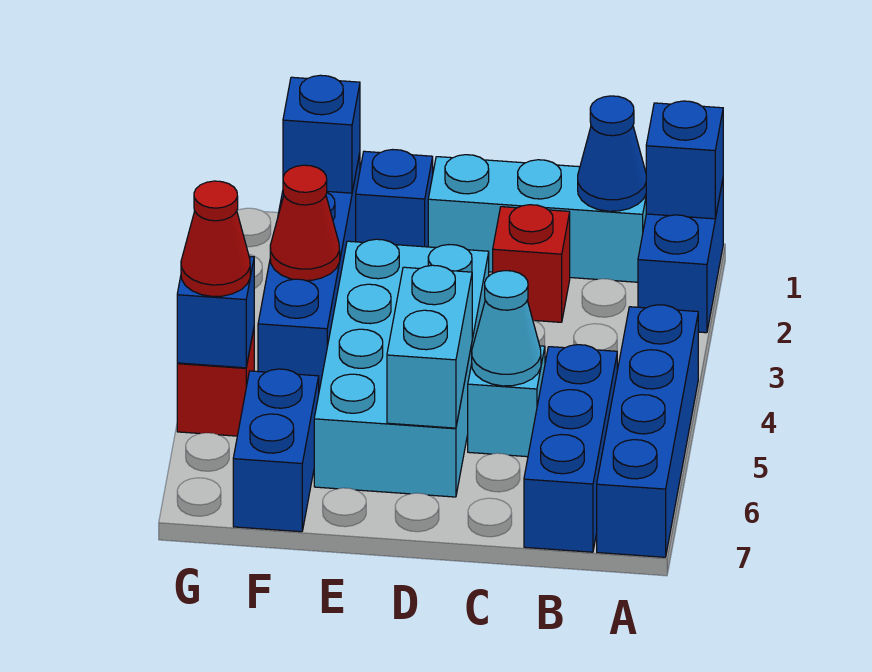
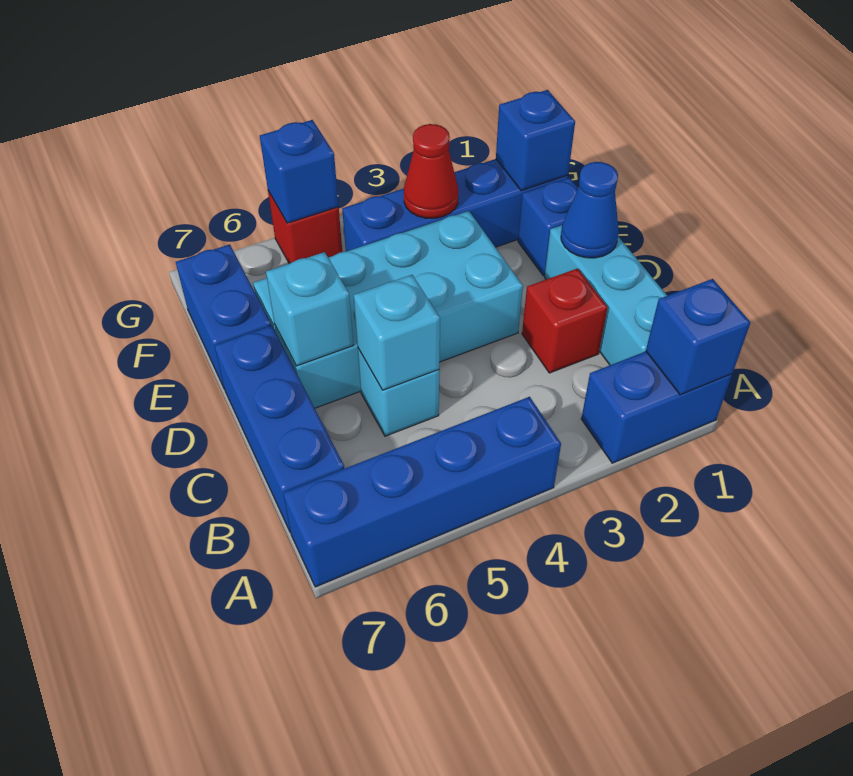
blue cone B1 level 2 -> blue cone D1 level 2
blue brick B5:B7 level 1 -> blue brick B7:D7 level 1
cyan cone C5 level 2 -> cyan brick C5 level 2
cyan brick D5:D6 level 2 -> cyan brick D6 level 2
blue brick F6:F7 level 1 -> blue brick E7:F7 level 1
red cone G5 level 3 -> none

